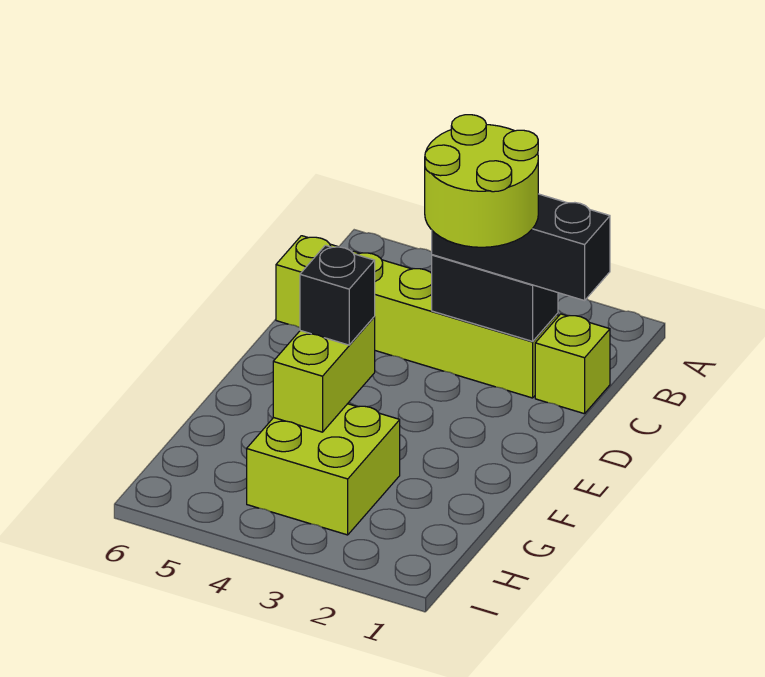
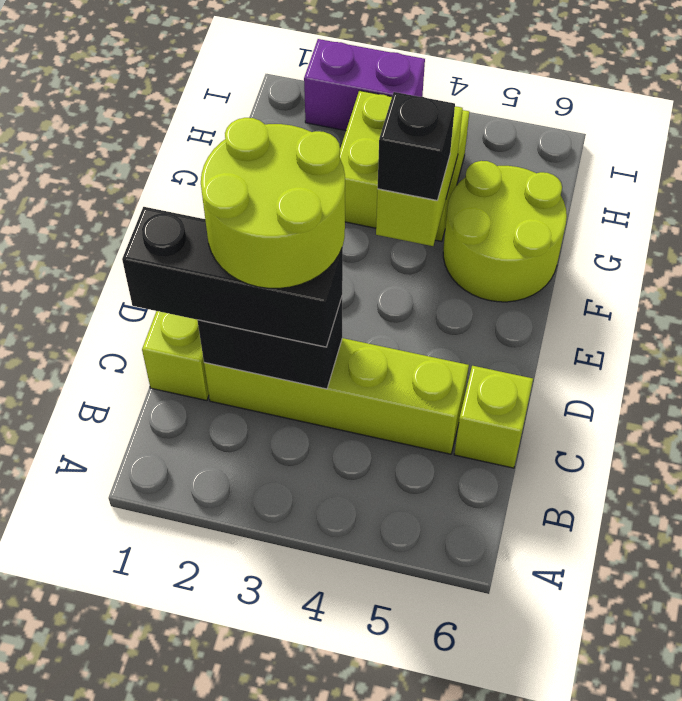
none -> lime round brick F5:G6 level 1
none -> purple brick I2:I3 level 1

